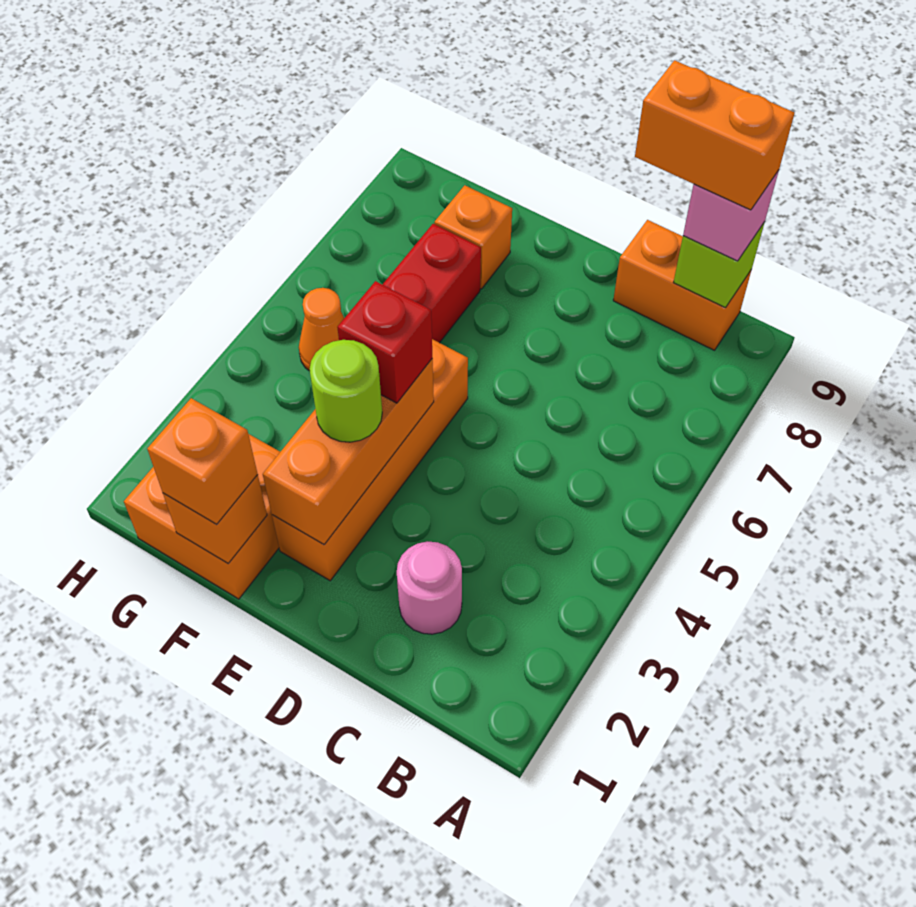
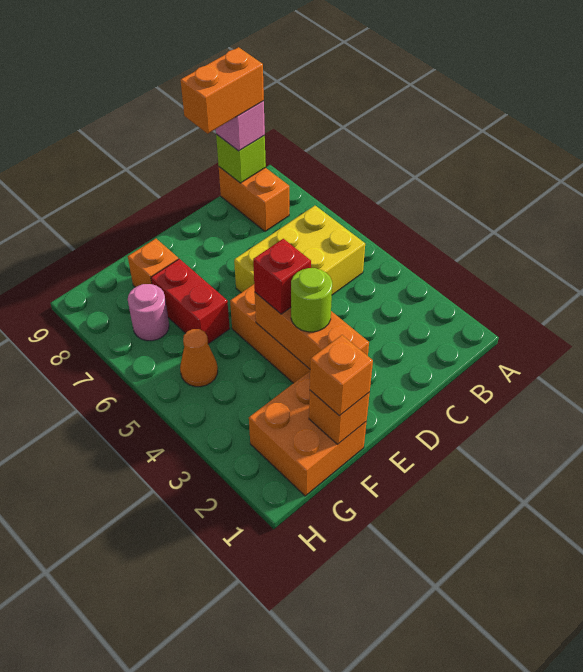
none -> yellow brick B5:D6 level 1
orange brick B9:C9 level 1 -> orange brick B8:B9 level 1
pink round brick C2 level 1 -> pink round brick G7 level 1

